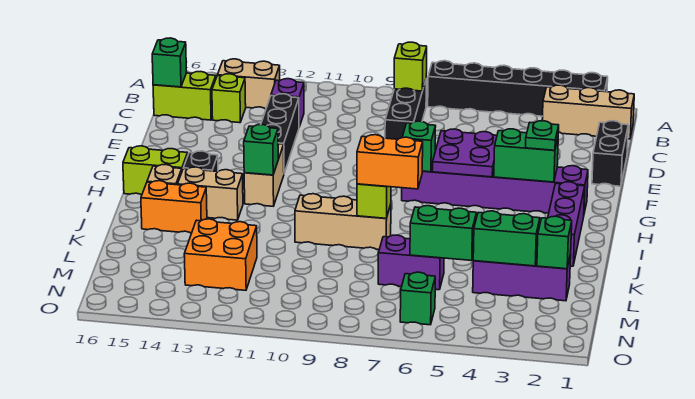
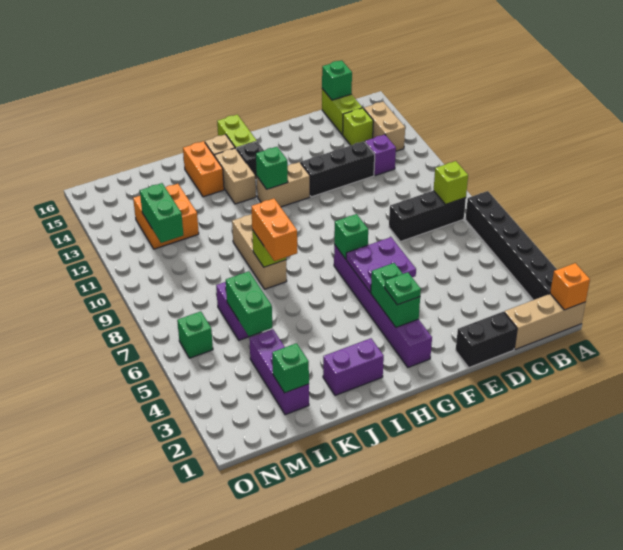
none -> orange brick A1 level 2
tan brick B1:B3 level 1 -> tan brick A1:C1 level 1
purple brick H2:J2 level 1 -> purple brick I2:J2 level 1
green brick L3:L4 level 2 -> green brick M11:M12 level 2

